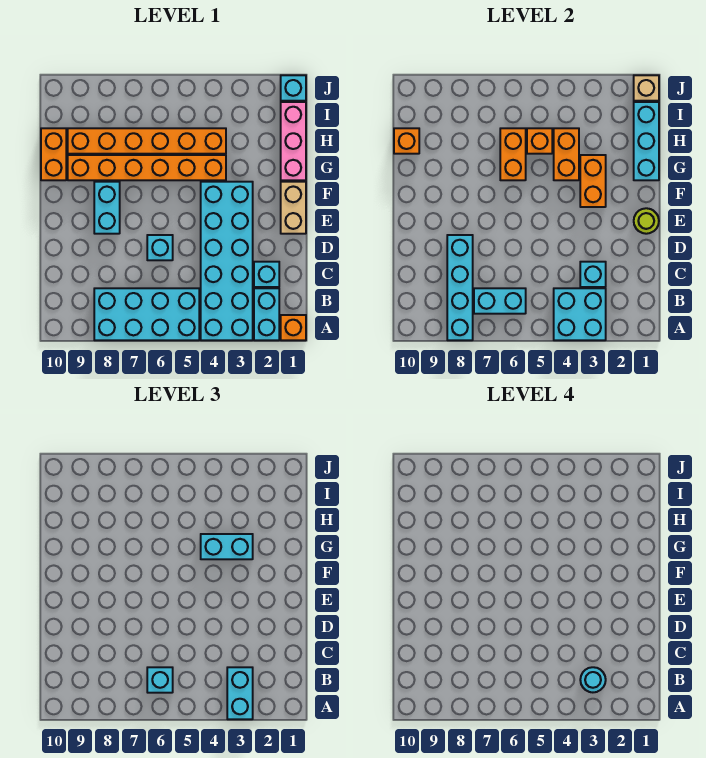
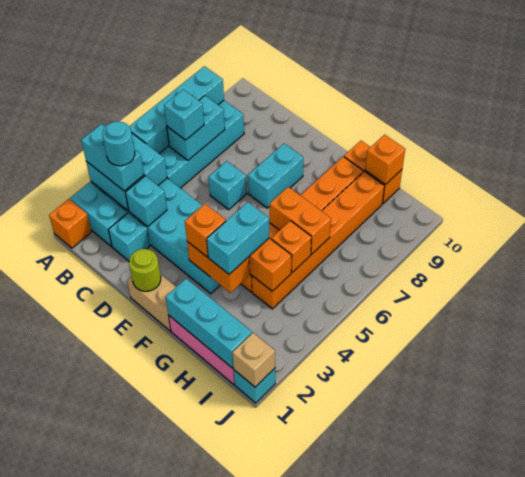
cyan brick A8:D8 level 2 -> cyan brick A5:A8 level 2
cyan brick E8:F8 level 1 -> cyan brick E7:E8 level 1
none -> orange brick F3 level 3

